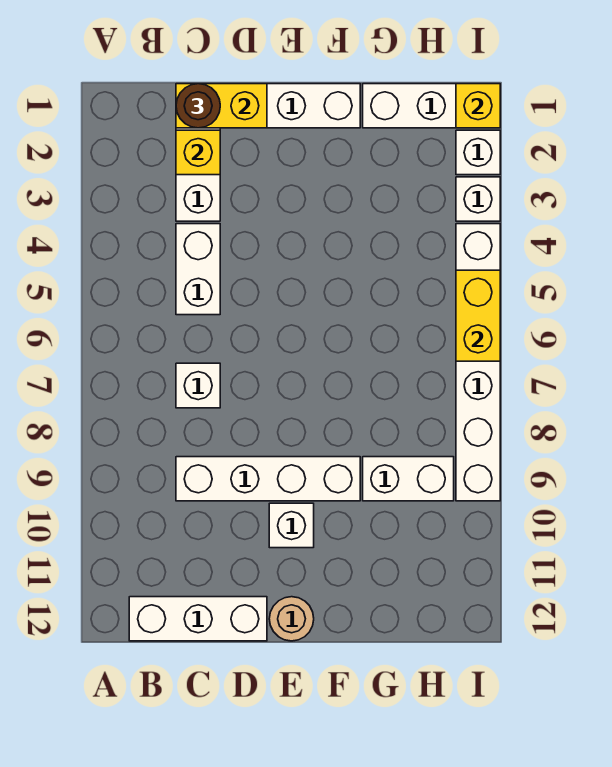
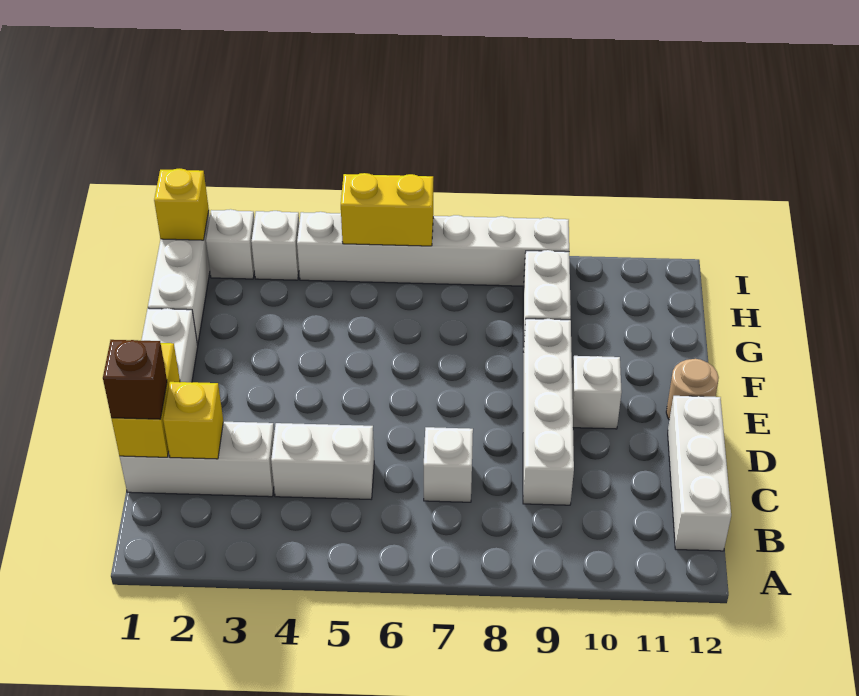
brown round brick C1 level 3 -> brown brick C1 level 3

